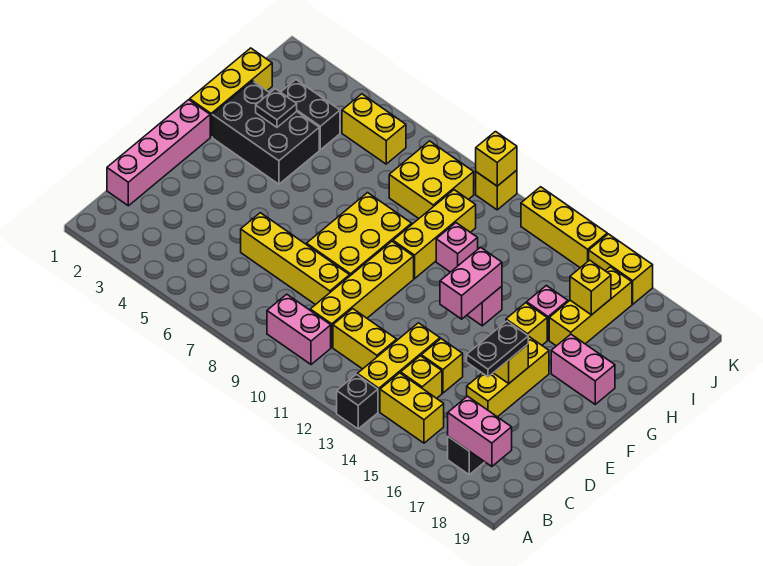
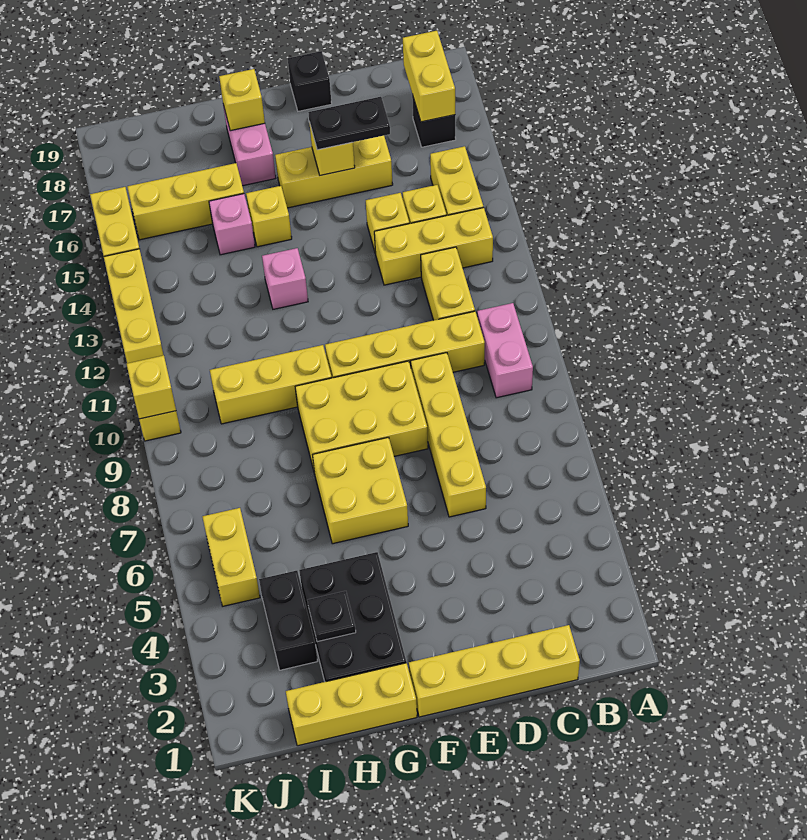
black brick A13 level 1 -> black brick E19 level 1
pink brick B17:B18 level 2 -> yellow brick B17:B18 level 2
pink brick C1:F1 level 1 -> yellow brick C1:F1 level 1
pink brick F13:G13 level 2 -> none
pink brick H11 level 1 -> none
yellow brick I8:J9 level 1 -> yellow brick F6:G7 level 1
yellow brick I16 level 2 -> yellow brick G18 level 2

